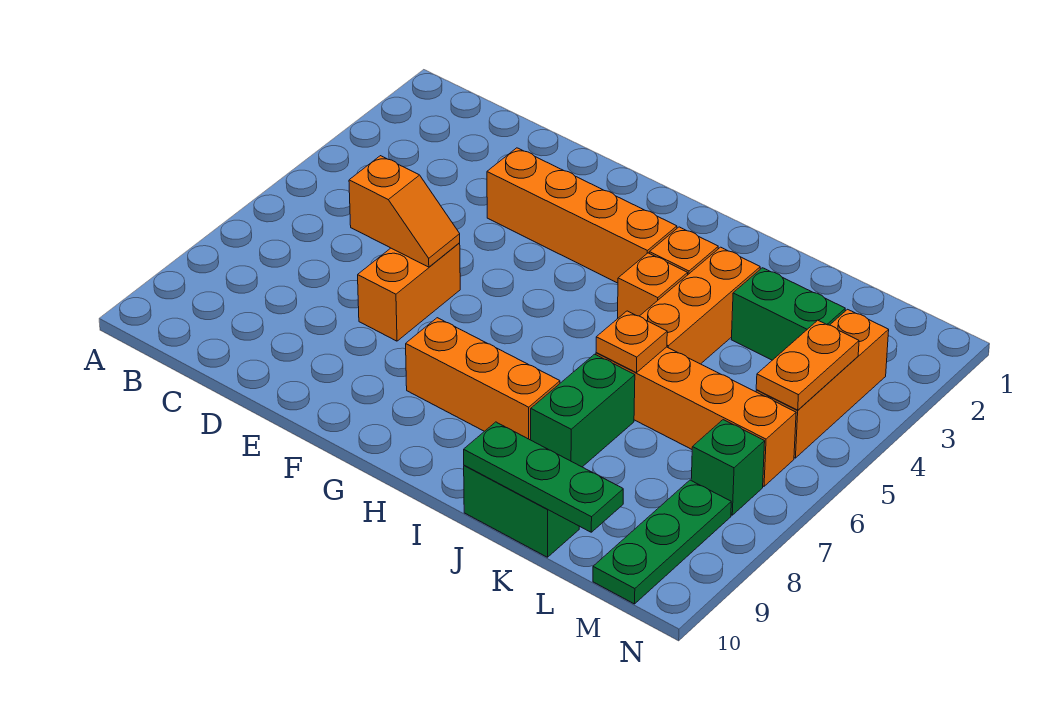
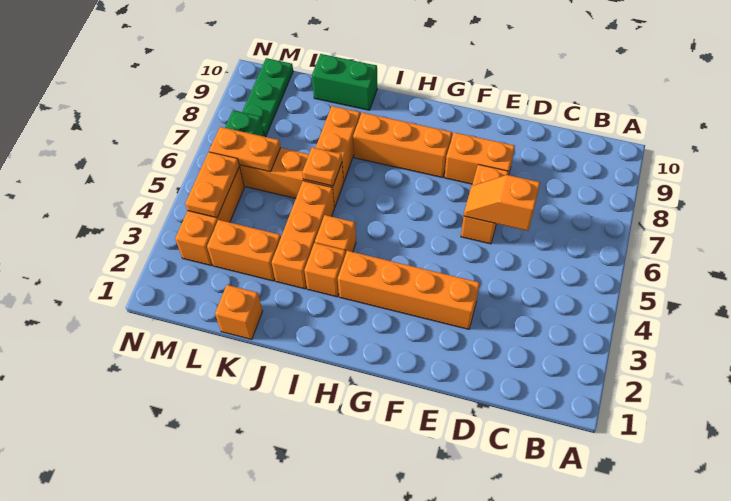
none -> orange brick E8:F8 level 1
green brick J7:J8 level 1 -> orange brick J7:J8 level 1
green plate J10:L10 level 2 -> none
none -> orange brick K1 level 1
green brick K3:L3 level 1 -> orange brick K3:L3 level 1
none -> orange plate L6:M6 level 2

